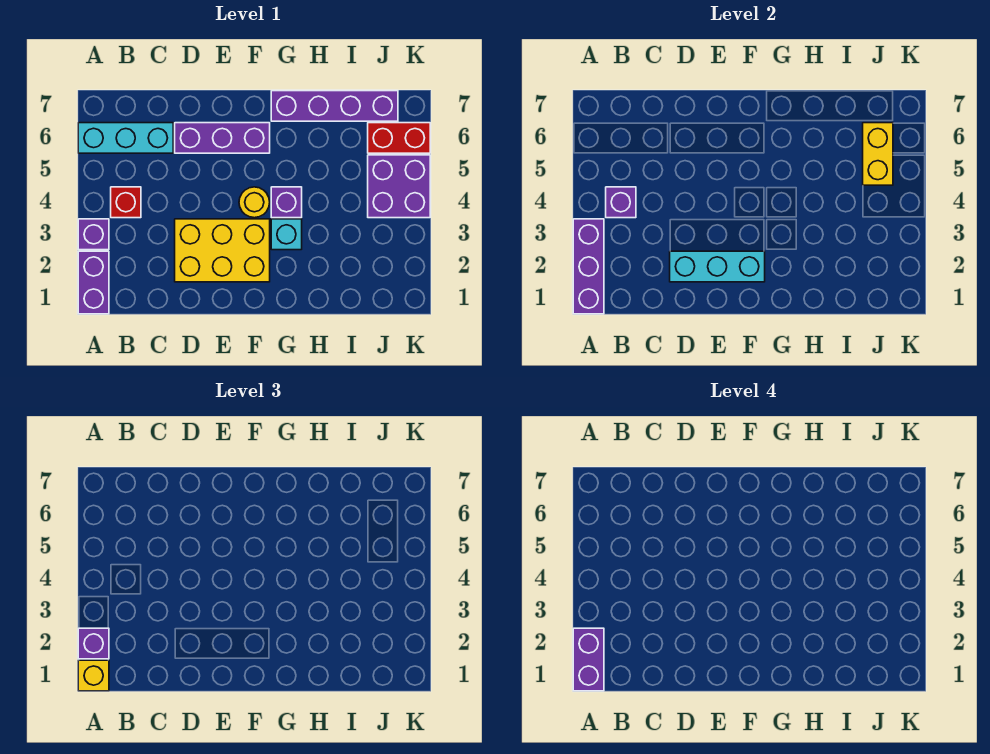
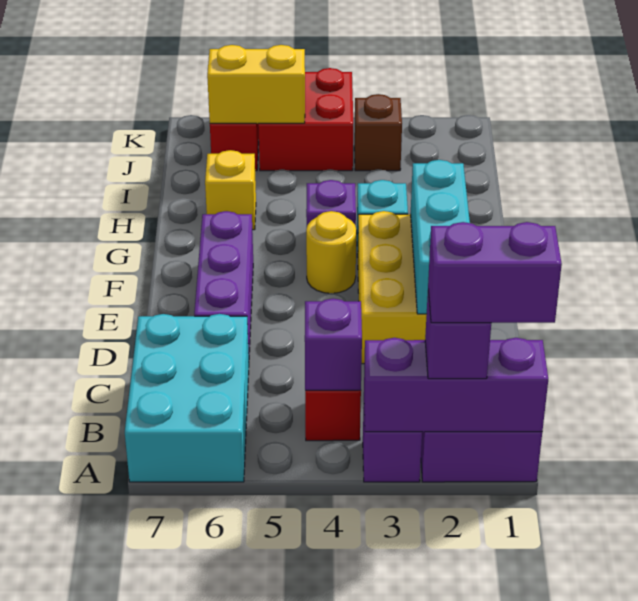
yellow brick A1 level 3 -> yellow brick H6 level 1
cyan brick A6:C6 level 1 -> cyan brick A6:C7 level 1
purple brick G7:J7 level 1 -> none
none -> brown brick J3 level 1
purple brick J4:K5 level 1 -> red brick J4:K5 level 1

